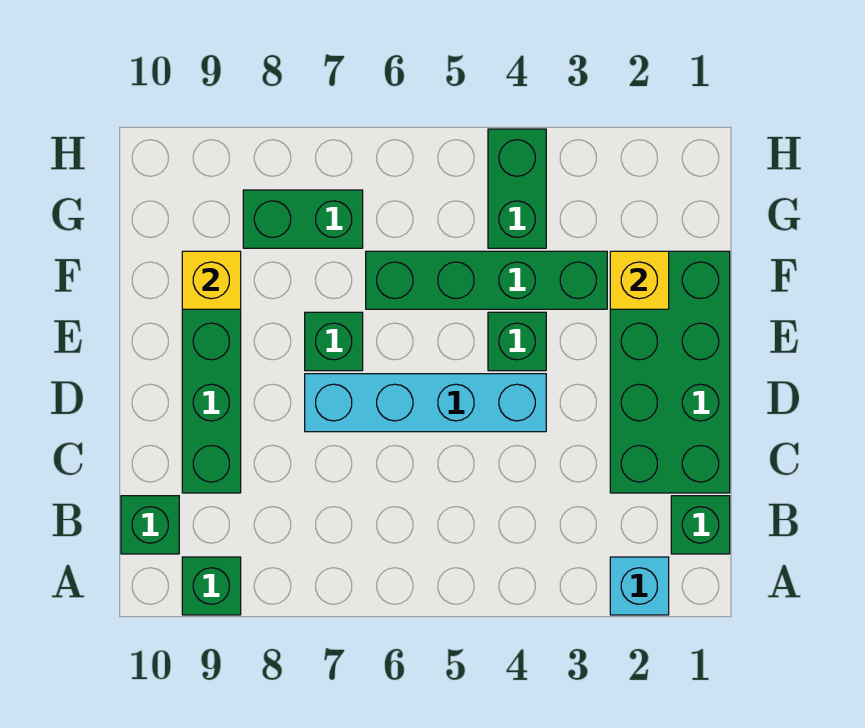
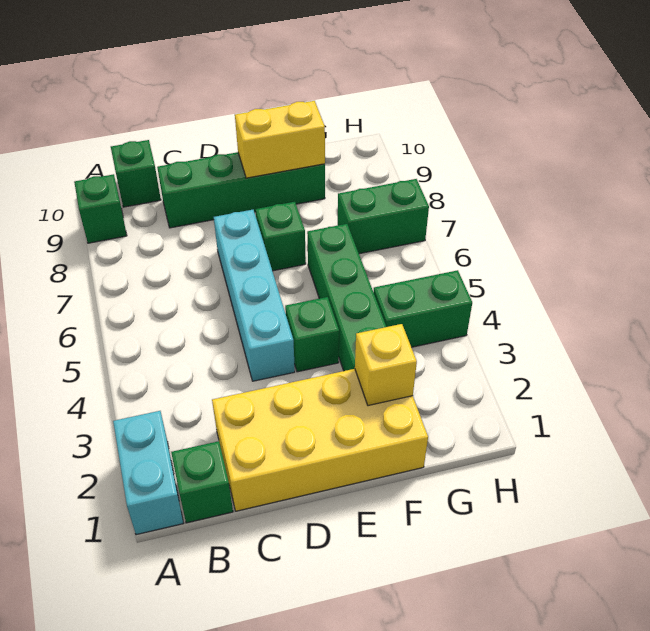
cyan brick A2 level 1 -> cyan brick A1:A2 level 1
green brick C1:F2 level 1 -> yellow brick C1:F2 level 1
yellow brick F9 level 2 -> yellow brick E9:F9 level 2
green brick G7:G8 level 1 -> green brick G7:H7 level 1

